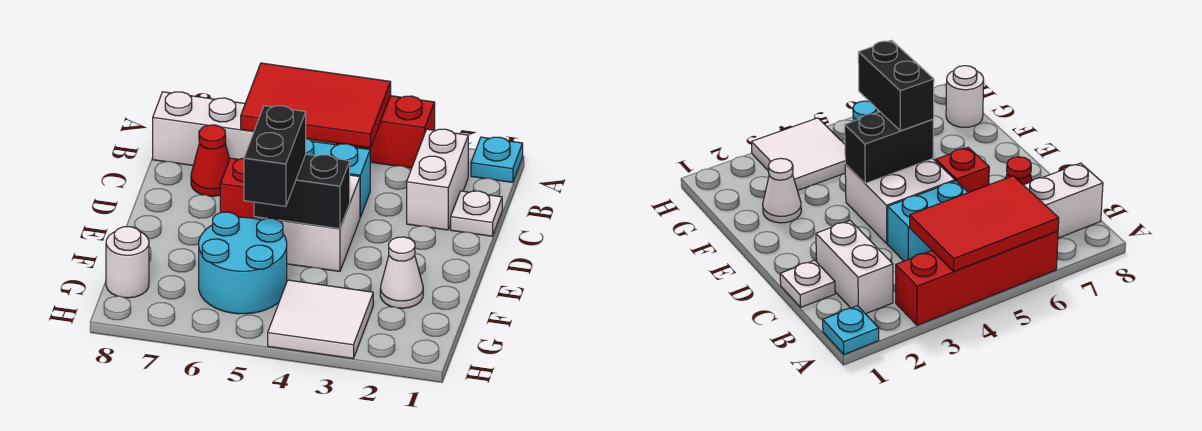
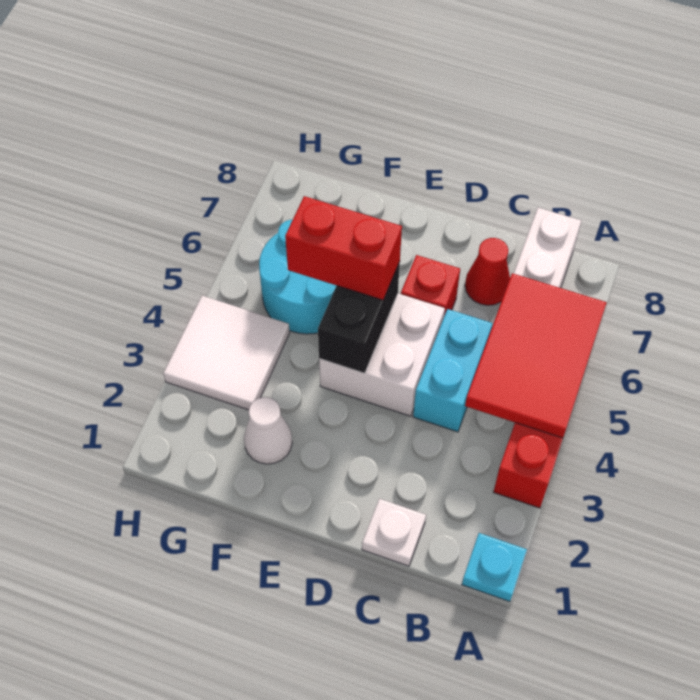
white brick B2:C2 level 1 -> none
black brick E5:F5 level 3 -> red brick E5:F5 level 3
white round brick G8 level 1 -> none

